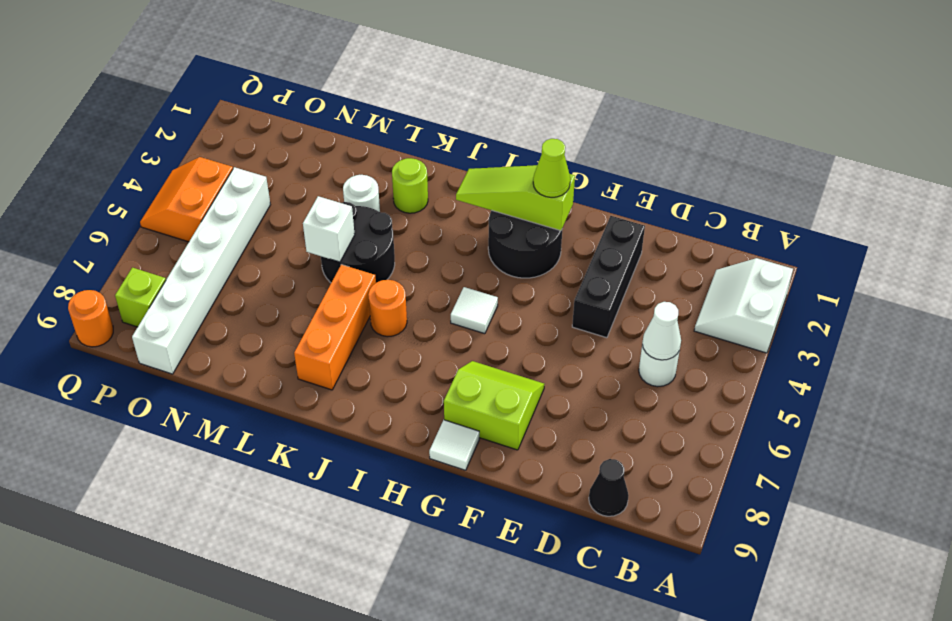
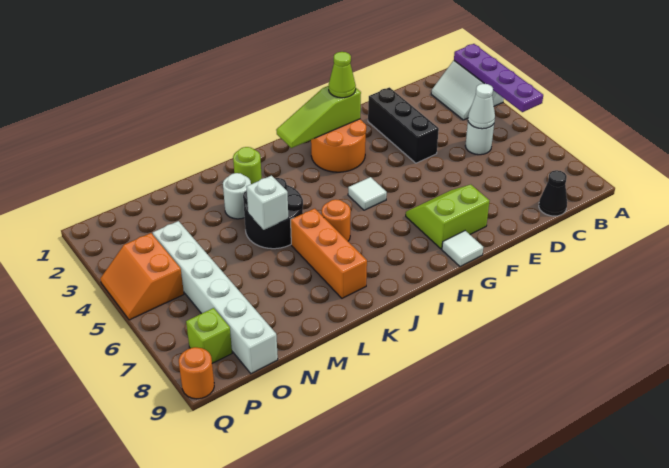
none -> purple plate A2:A5 level 2
black round brick G2:H3 level 1 -> orange round brick G2:H3 level 1

